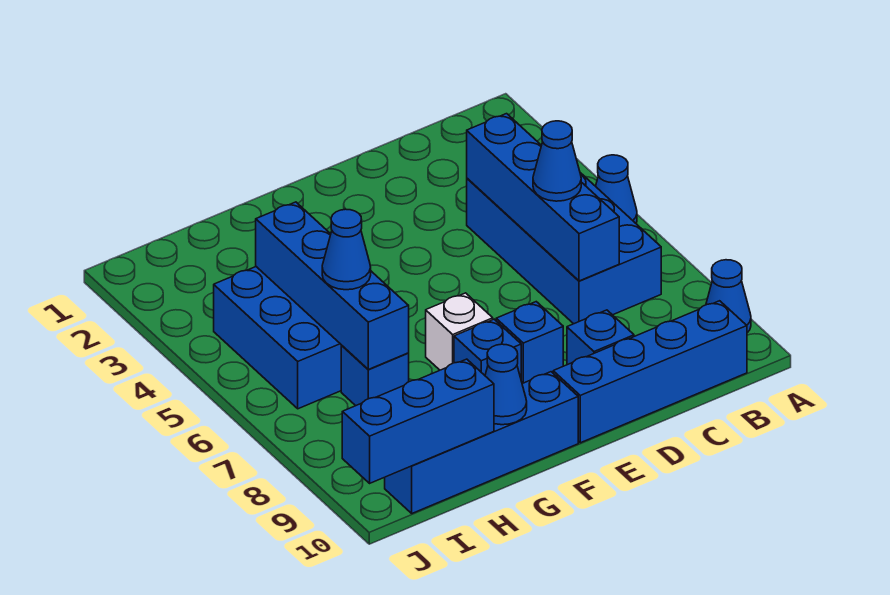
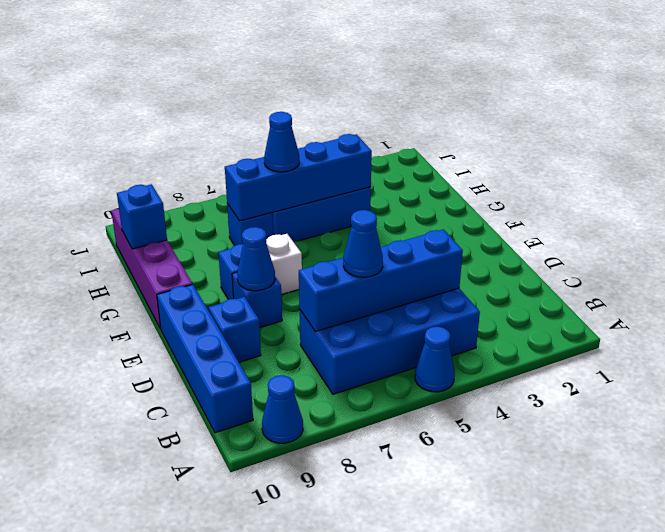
blue brick F10:I10 level 1 -> purple brick F10:I10 level 1
blue cone G10 level 2 -> blue cone E8 level 2
blue brick H10:J10 level 2 -> blue brick H10 level 2

